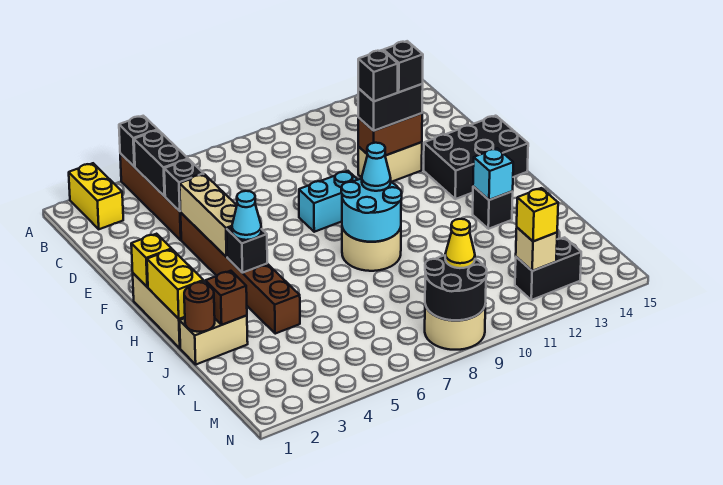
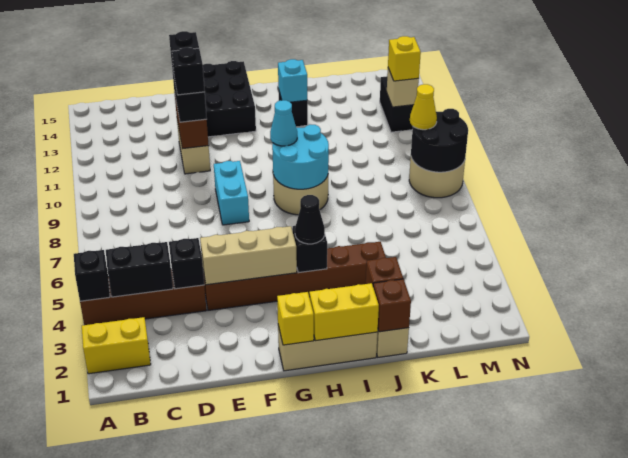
cyan cone H4 level 3 -> black cone H4 level 3
brown round brick J1 level 2 -> brown brick J1 level 2

